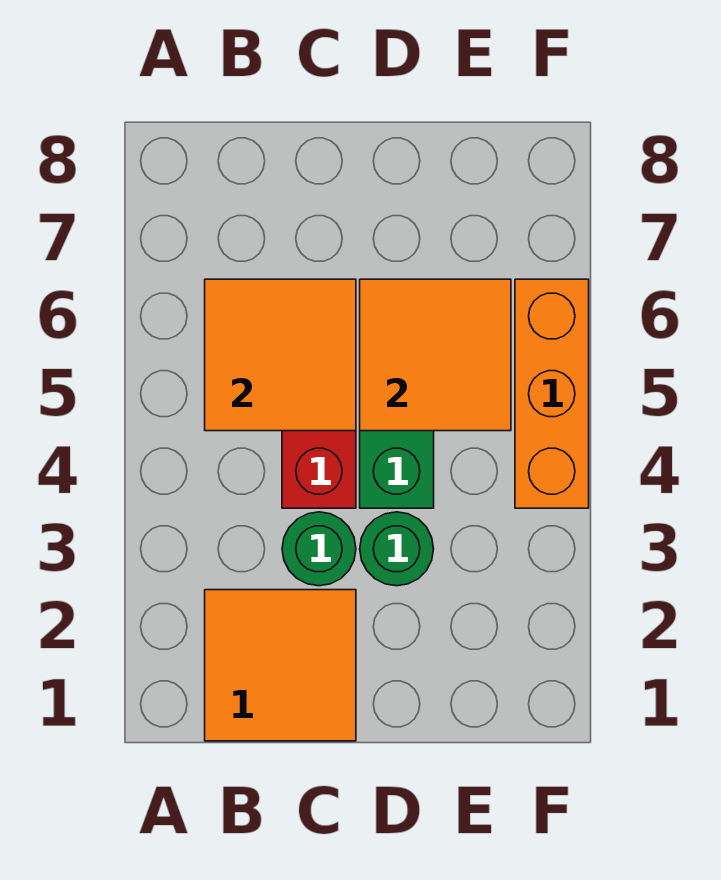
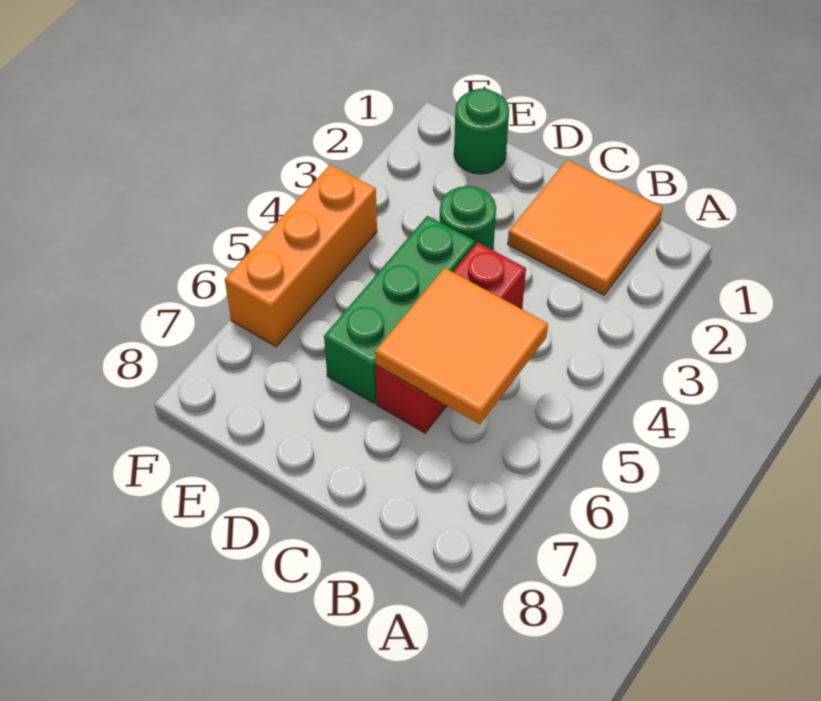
green round brick C3 level 1 -> green round brick E1 level 1
orange tile D5:E6 level 2 -> none

